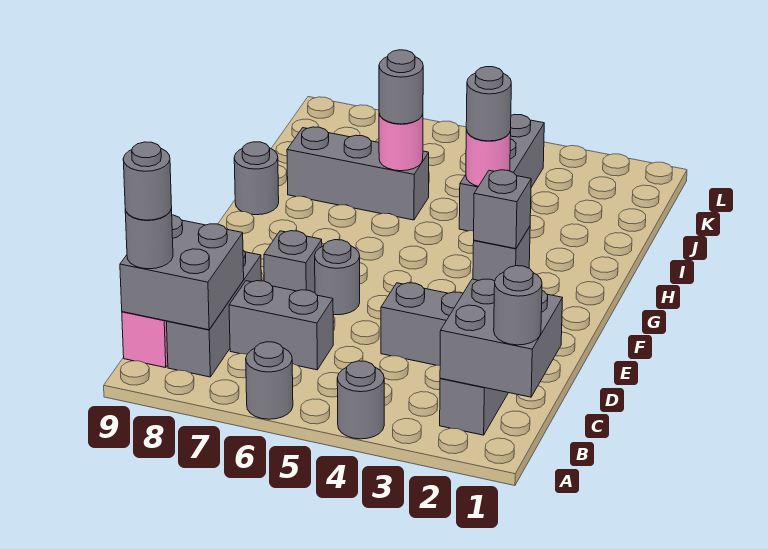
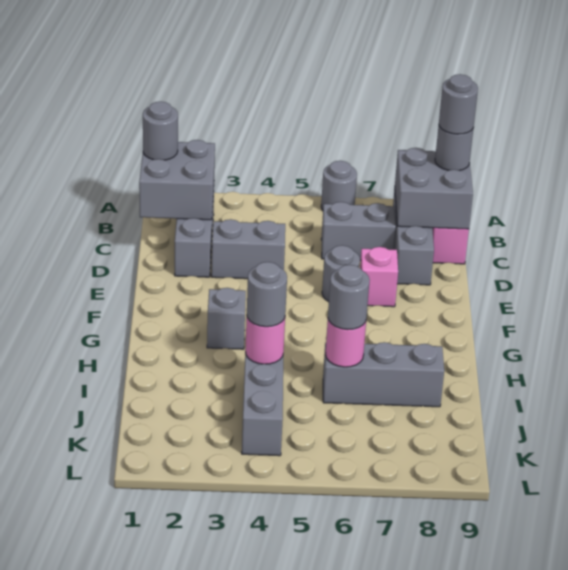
grey round brick A4 level 1 -> none
grey brick E7 level 1 -> pink brick E7 level 1
grey brick G3 level 2 -> none
grey round brick H9 level 1 -> none

